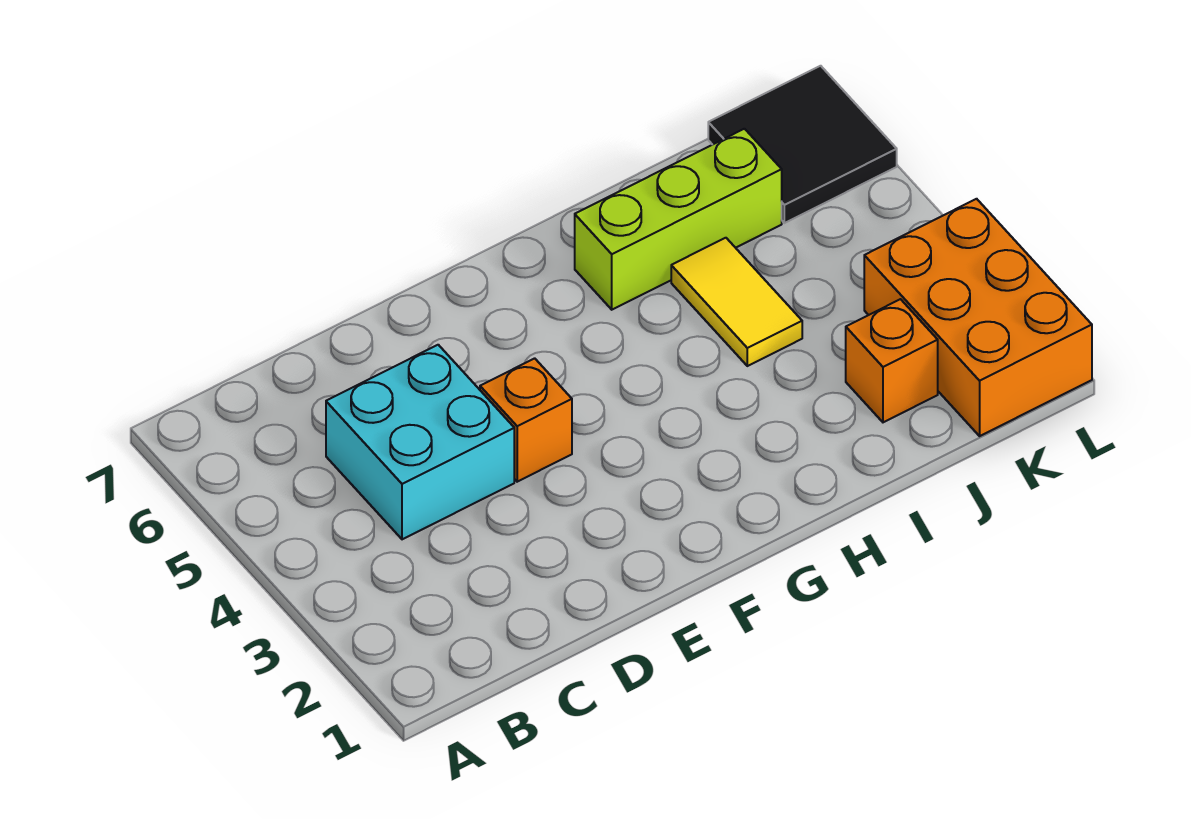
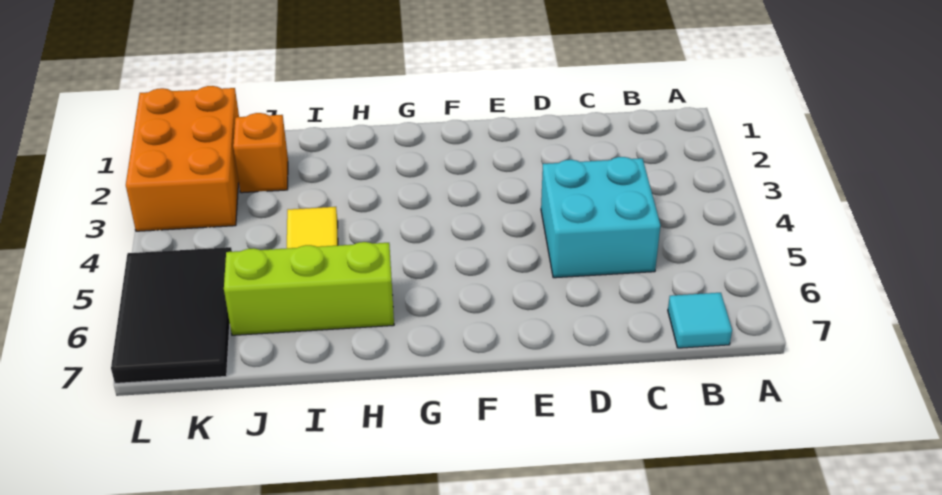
none -> cyan tile B7 level 1
orange brick E4 level 1 -> none
black tile K6:L7 level 1 -> black tile K5:L7 level 1

